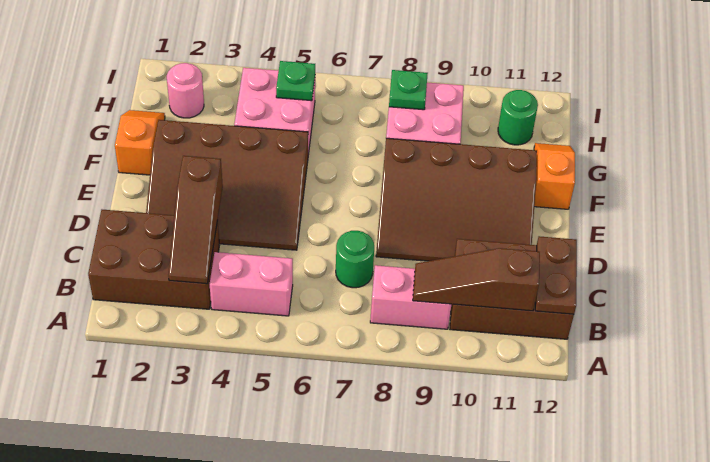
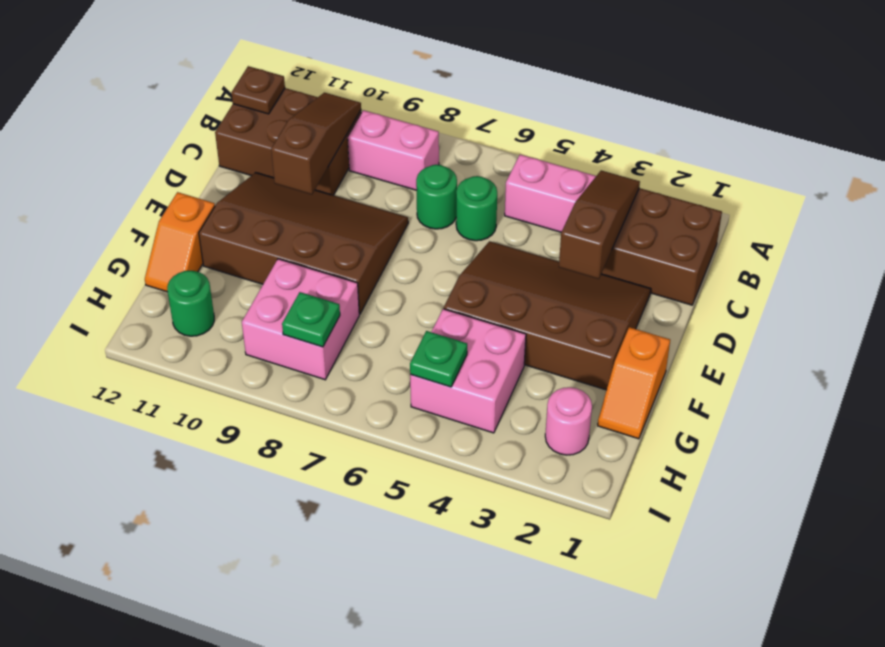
brown slope B9:B11 level 2 top 11 -> brown slope B10:D10 level 2 top D
brown plate B12:C12 level 2 -> brown plate B12 level 2
none -> green round brick C6 level 1

